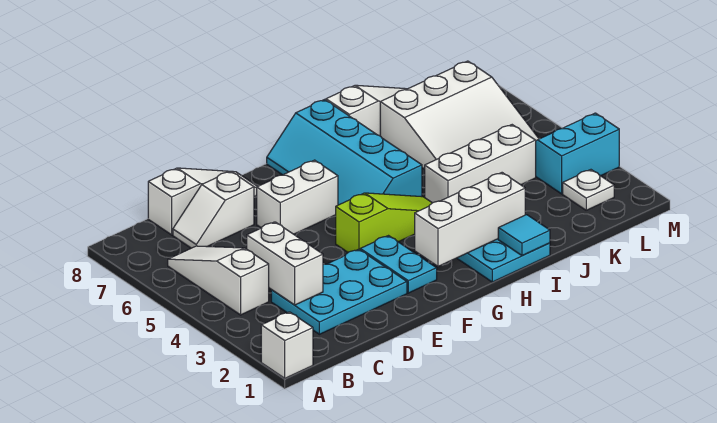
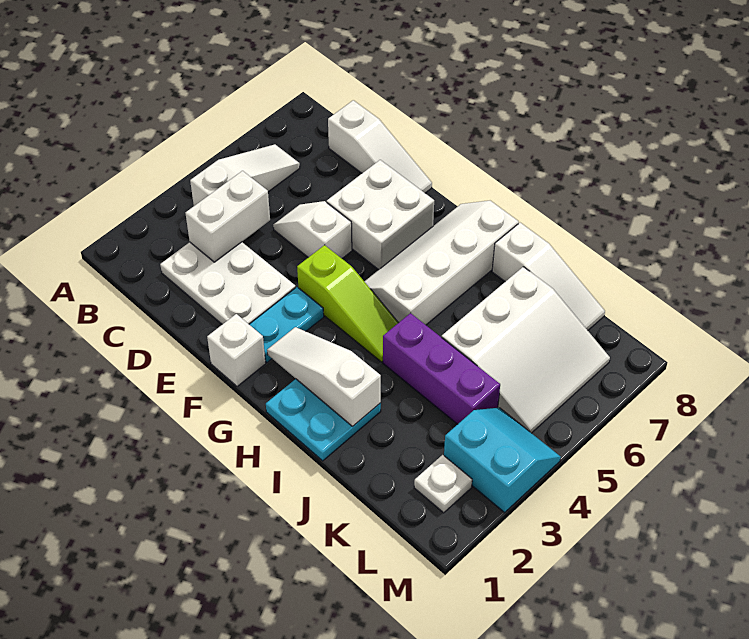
white brick A1 level 1 -> white brick F1 level 1
cyan plate C2:E3 level 1 -> white plate C2:E3 level 1
white slope C7:D7 level 1 top D -> white slope D5:E5 level 1 top E
white brick E6:F6 level 1 -> white brick E6:F7 level 1
white brick G2:I2 level 2 -> white slope G2:I2 level 2 top I
cyan slope G5:H8 level 1 top H -> white slope G5:H8 level 1 top H
cyan tile I1 level 2 -> none
white brick I4:K4 level 1 -> purple brick I4:K4 level 1
white slope J5:L7 level 1 top 7 -> white slope J5:L7 level 1 top J

